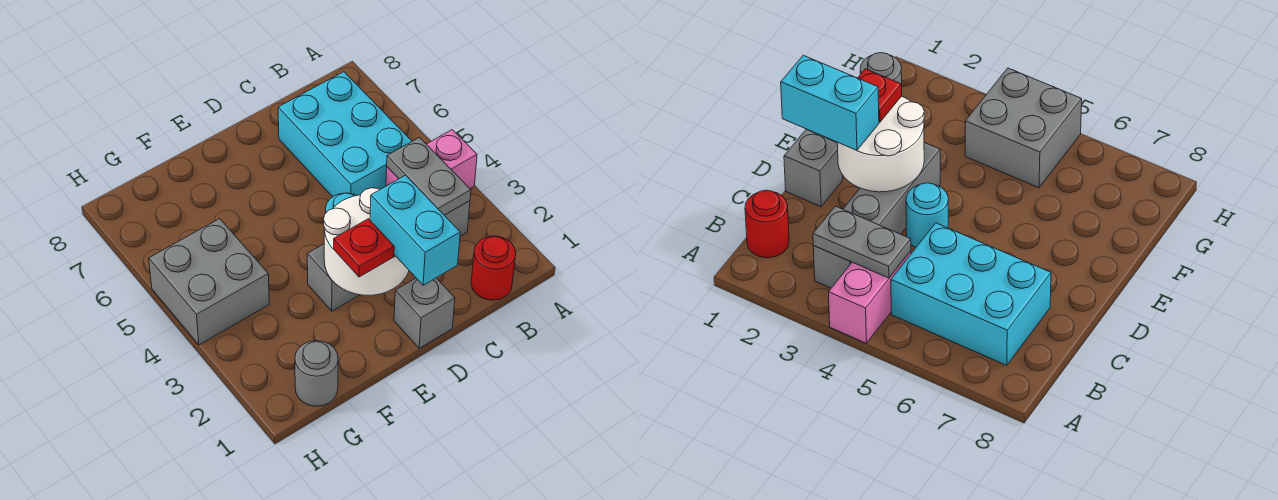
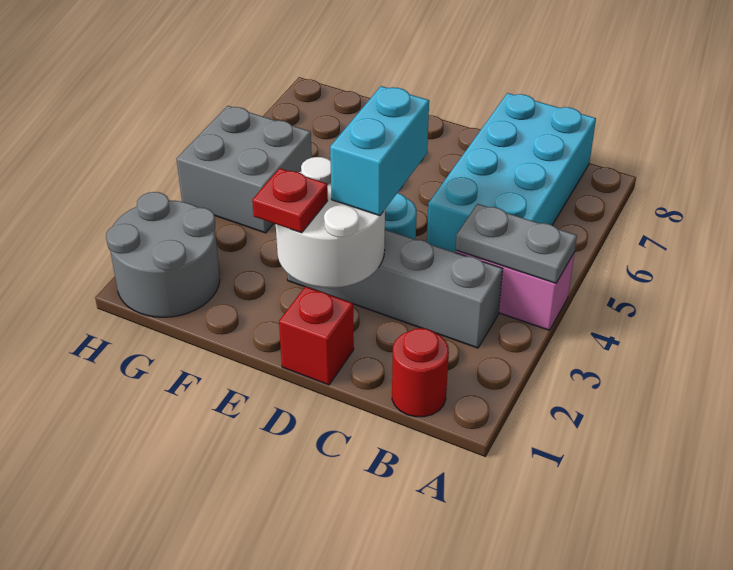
grey plate B3:B4 level 2 -> grey plate A4:B4 level 2
cyan brick B5:C7 level 1 -> cyan brick B5:C8 level 1
grey brick D1 level 1 -> red brick D1 level 1
cyan brick D1:D2 level 3 -> cyan brick D3:D4 level 3
grey round brick G1 level 1 -> grey round brick G1:H2 level 1

